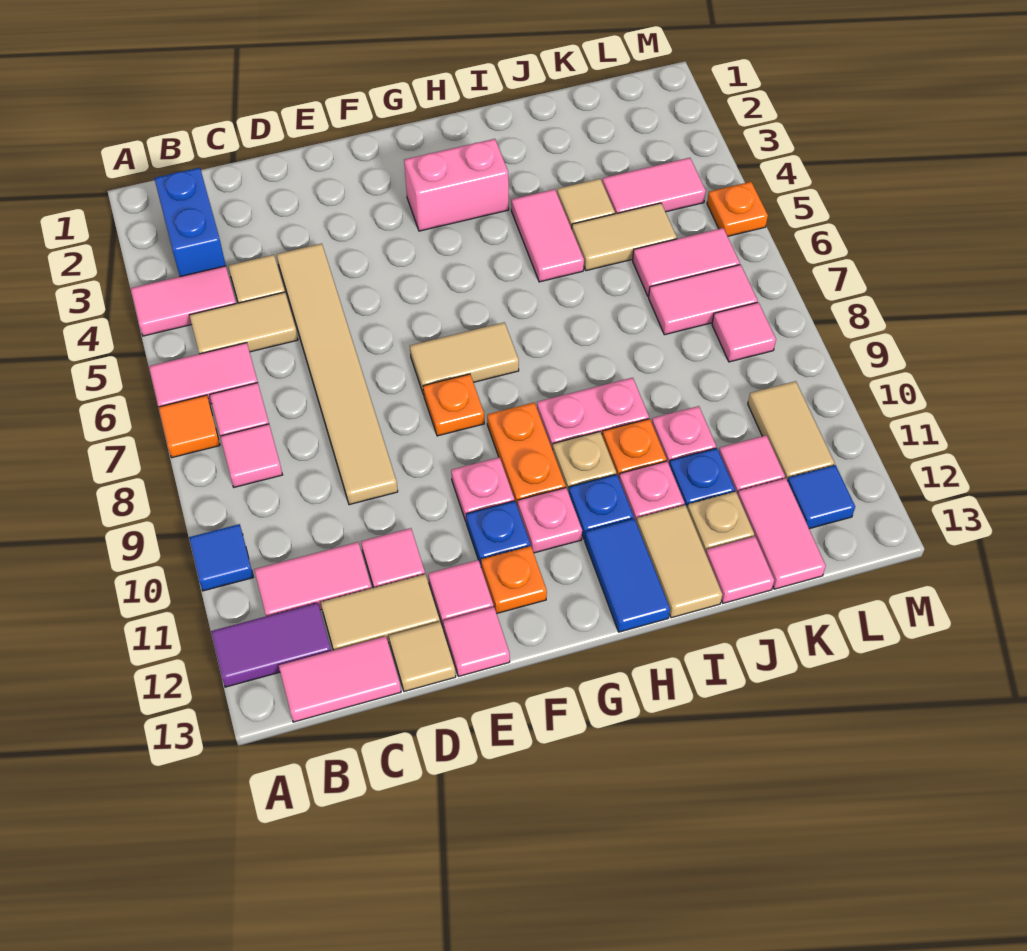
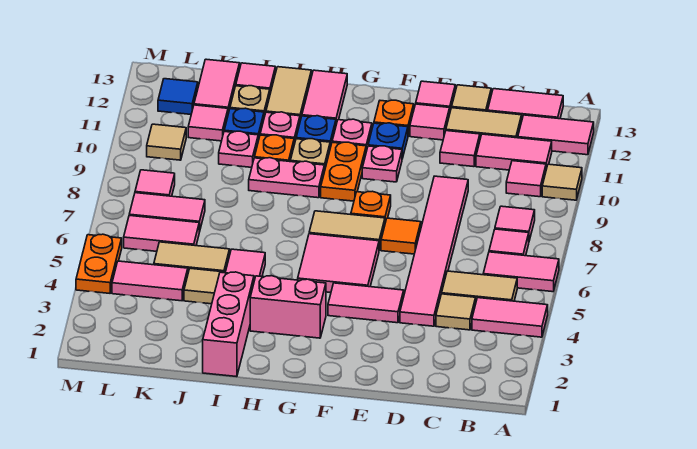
orange tile A7 level 1 -> orange tile E7 level 1
blue tile A10 level 1 -> tan tile A10 level 1
purple tile A12:B12 level 1 -> pink tile A12:B12 level 1
blue brick B2:B3 level 1 -> none
none -> pink tile B10 level 1
tan tile D4:D9 level 1 -> pink tile D4:D9 level 1
none -> pink tile E4:F4 level 1
none -> pink tile F5:G6 level 1
blue tile H12:H13 level 1 -> pink tile H12:H13 level 1
none -> pink brick I1:I3 level 1
tan tile L10:L11 level 1 -> tan tile L10 level 1
orange plate M5 level 1 -> orange plate M4:M5 level 1

